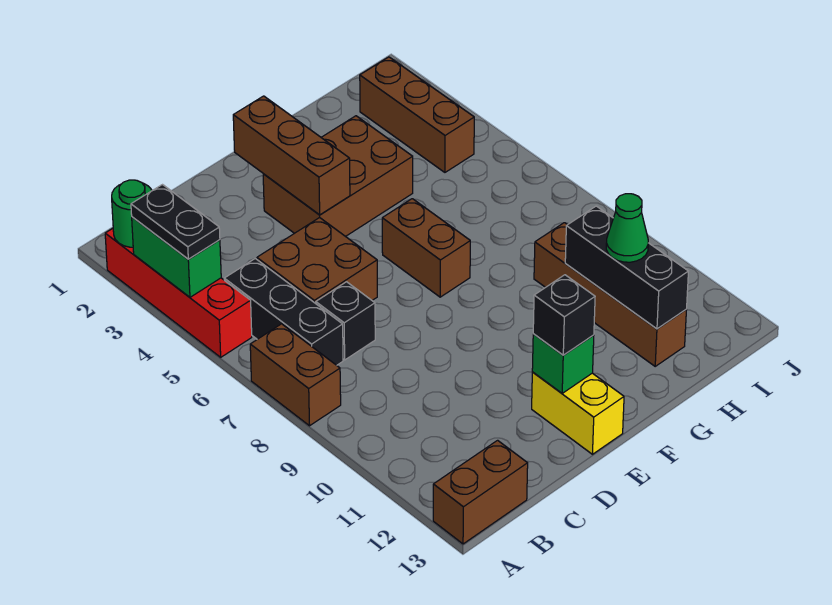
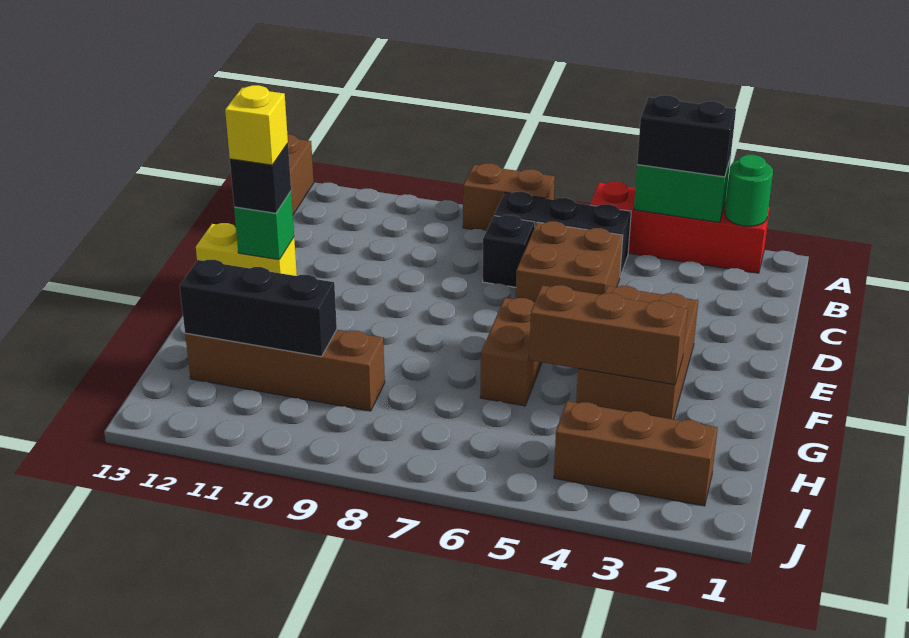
black plate A3:A4 level 3 -> black brick A3:A4 level 3
brown brick E2:E4 level 2 -> brown brick G3:G5 level 2
none -> yellow brick E12 level 4
brown brick F6:F7 level 1 -> brown brick F6:G6 level 1
green cone H11 level 3 -> none

